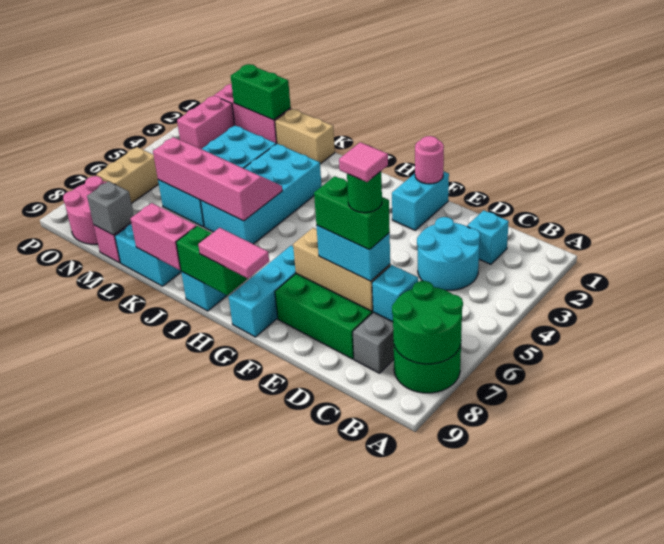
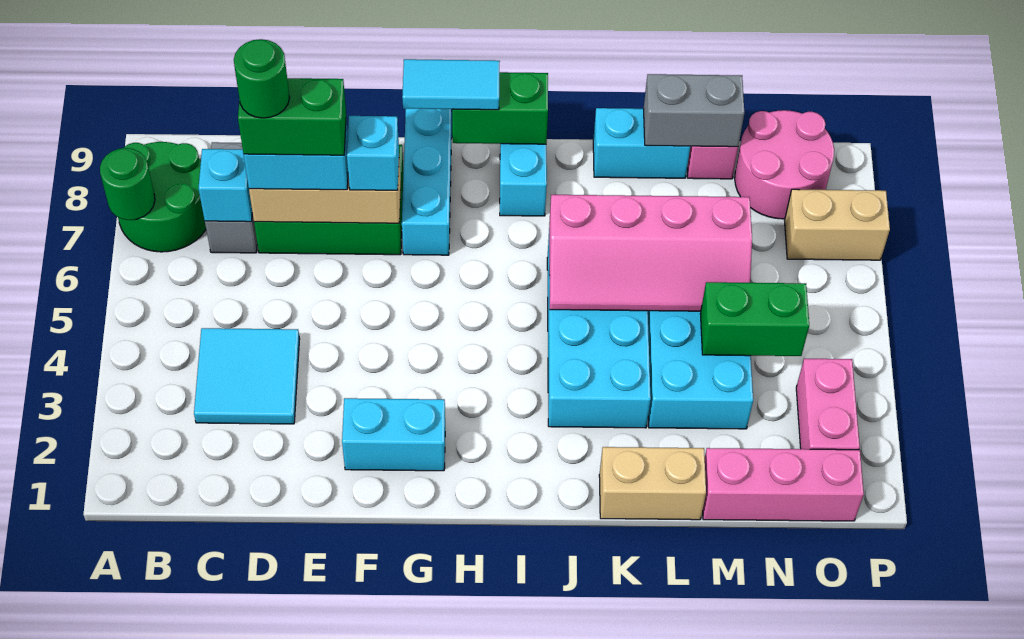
green round brick A7:B8 level 2 -> green round brick A7 level 2
cyan brick C2 level 1 -> cyan brick F7 level 3
cyan round brick C3:D4 level 1 -> cyan tile C3:D4 level 1
pink tile D7 level 6 -> none
cyan brick F1:F2 level 1 -> cyan brick F2:G2 level 1
pink round brick F1 level 2 -> none
pink tile G9:H9 level 3 -> cyan tile G9:H9 level 3
pink brick J9:K9 level 2 -> none
green brick M1:N1 level 2 -> green brick M4:N4 level 2
grey brick M9 level 2 -> grey brick L9:M9 level 2
tan brick O6:O7 level 1 -> tan brick O7:P7 level 1

